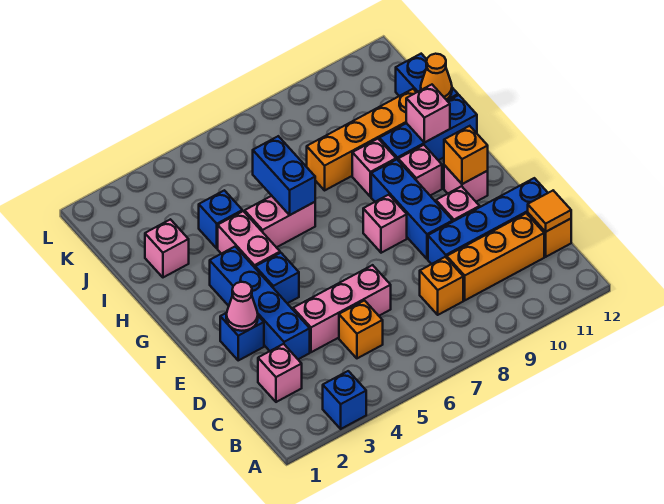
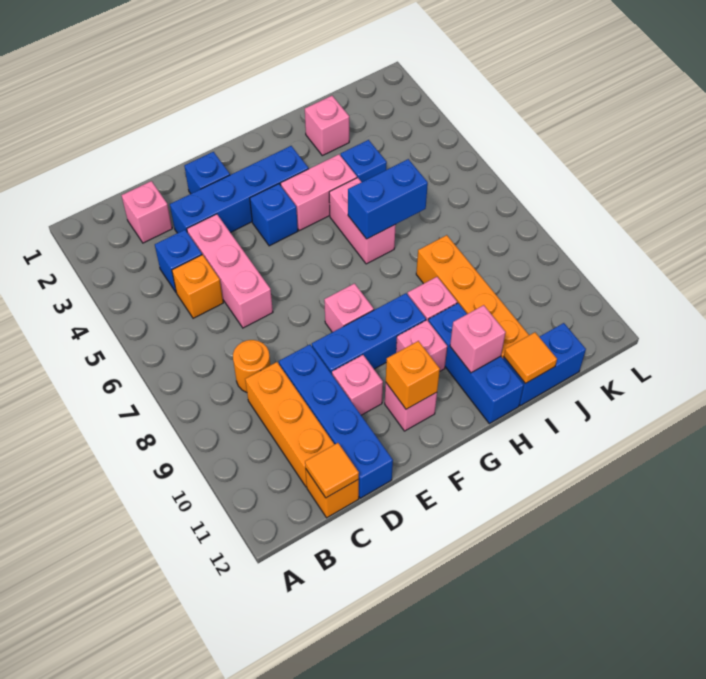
blue brick A3 level 1 -> blue brick C4 level 1
orange brick C8 level 1 -> orange round brick C8 level 1
pink cone E2 level 2 -> none
orange cone I12 level 2 -> orange tile I12 level 2

